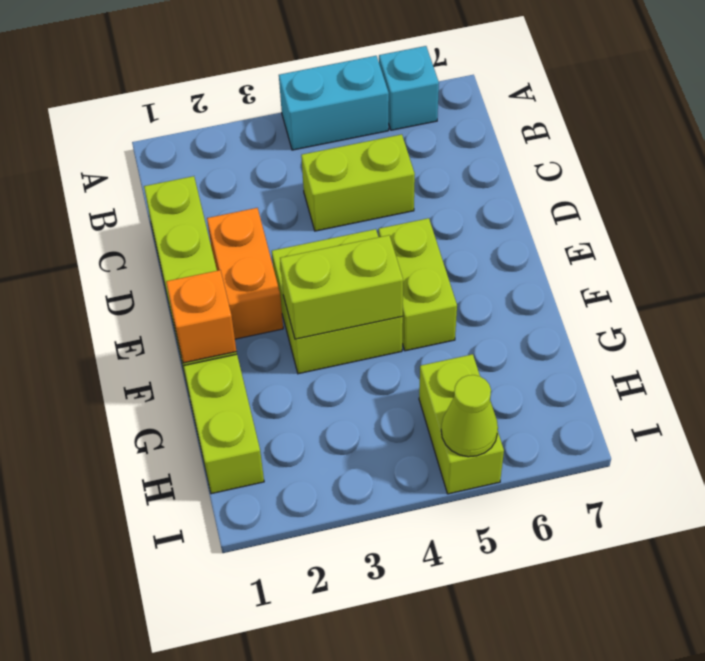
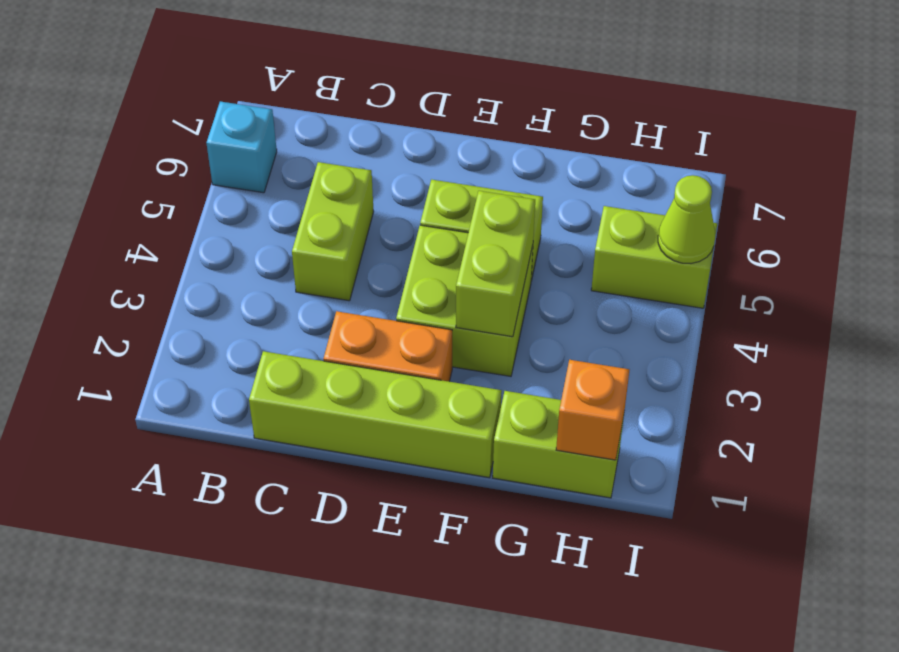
cyan brick A4:A5 level 1 -> none
orange brick F1 level 2 -> orange brick H1 level 2

